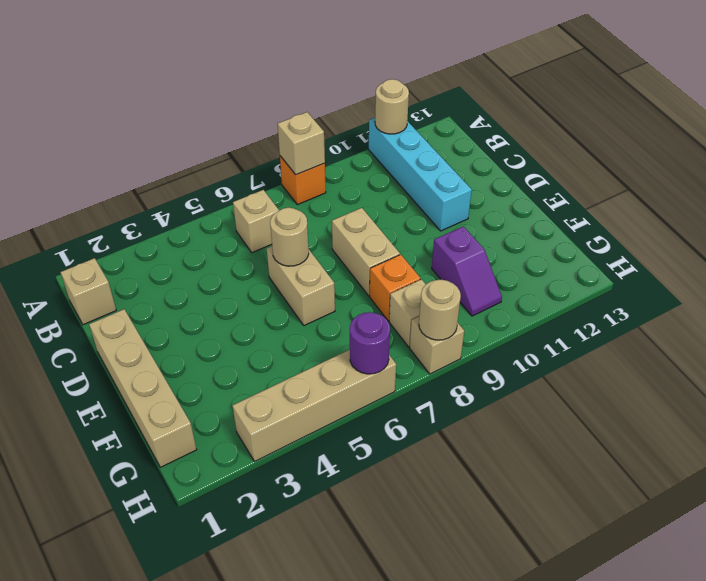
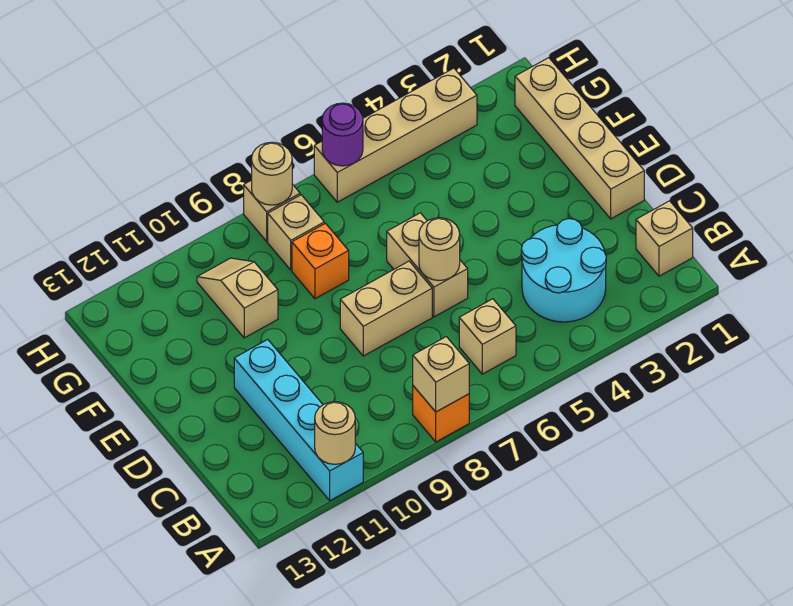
none -> cyan round brick B3:C4 level 1
tan brick D8:E8 level 1 -> tan brick D7:D8 level 1
purple slope F10:G10 level 1 top F -> tan slope F10:G10 level 1 top F

